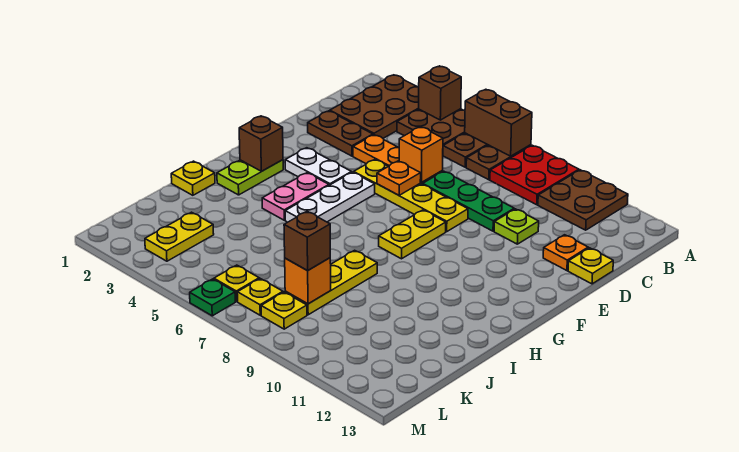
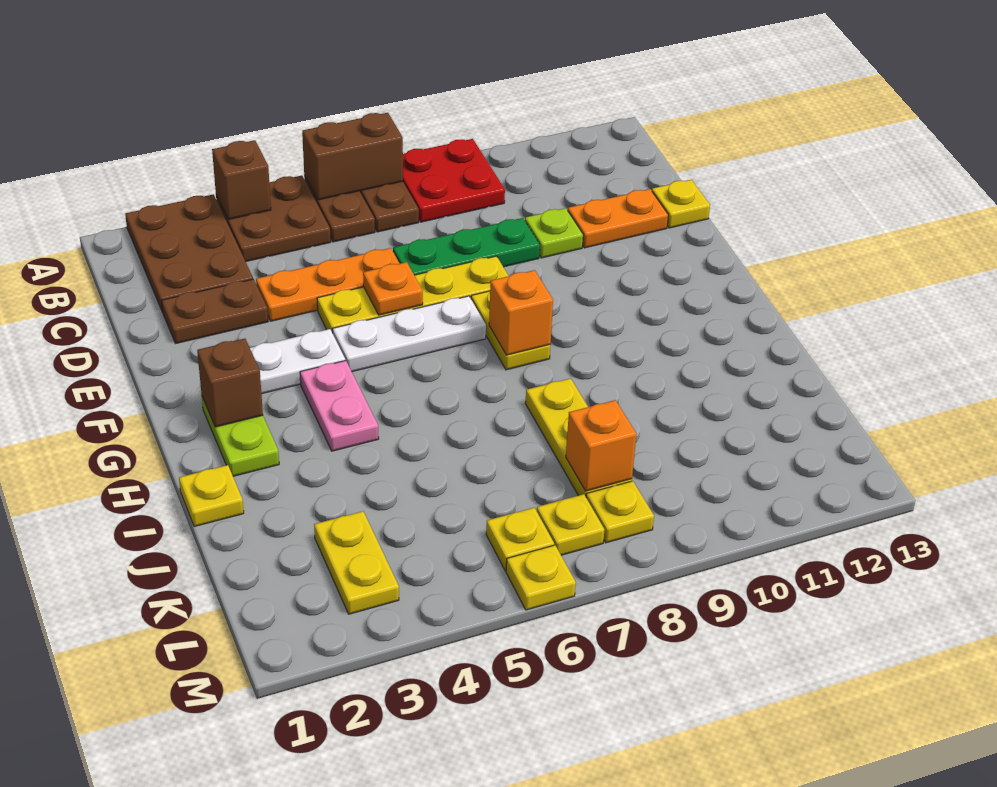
brown plate A10:B11 level 1 -> none
orange brick D6 level 2 -> orange brick G8 level 2
orange plate D12 level 1 -> orange plate D11:D12 level 1
white plate F5:H5 level 1 -> white plate F5:F7 level 1
brown brick K8 level 3 -> none
green plate M6 level 1 -> yellow plate M6 level 1

